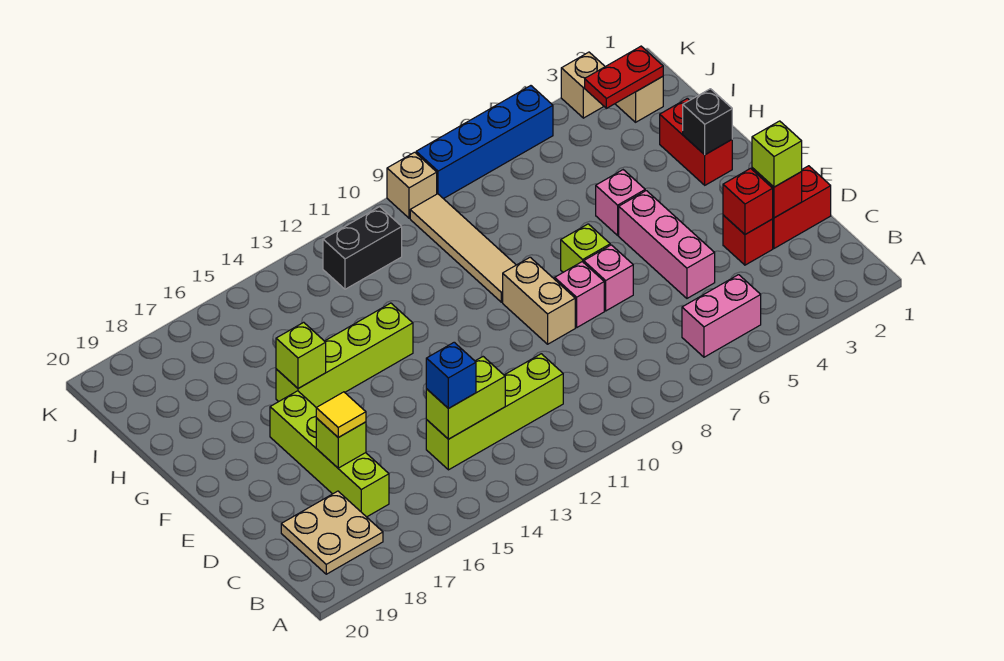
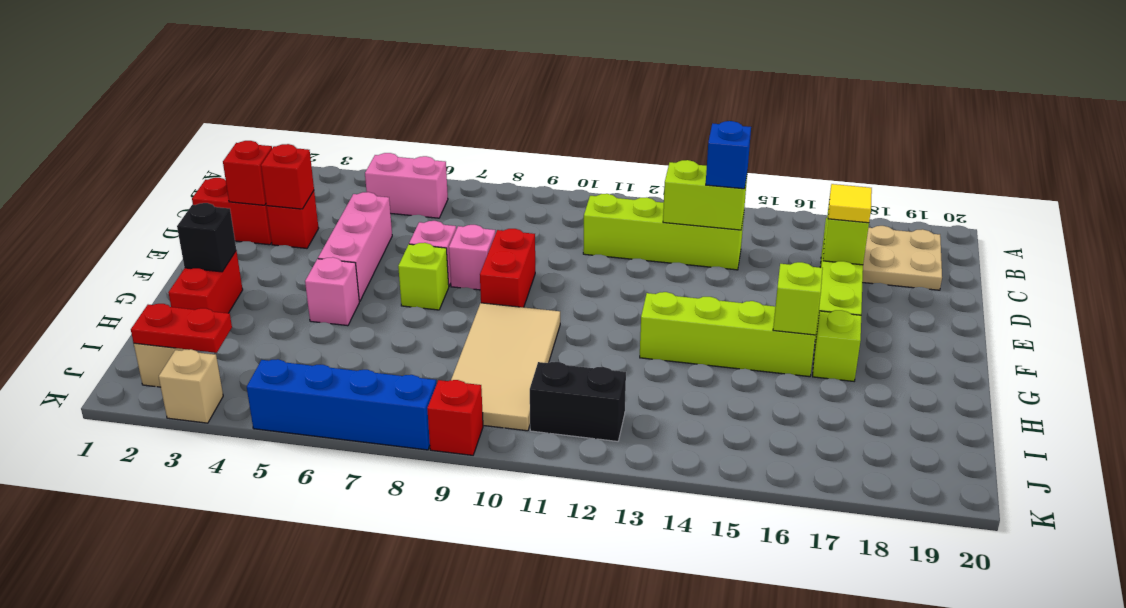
lime brick D2 level 3 -> lime brick G17 level 1
tan brick E9:F9 level 1 -> red brick E9:F9 level 1
tan tile G9:J9 level 1 -> tan tile G9:J10 level 1
tan brick K9 level 1 -> red brick K9 level 1

